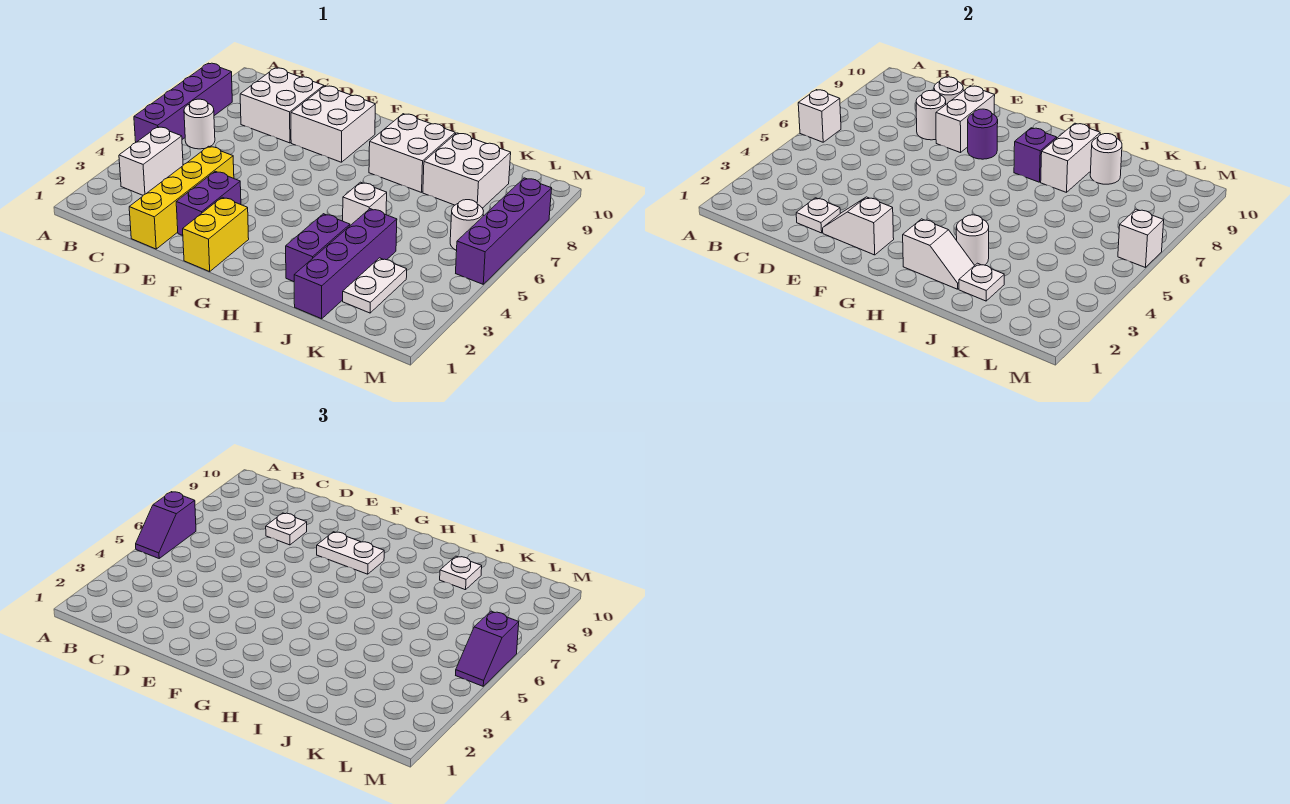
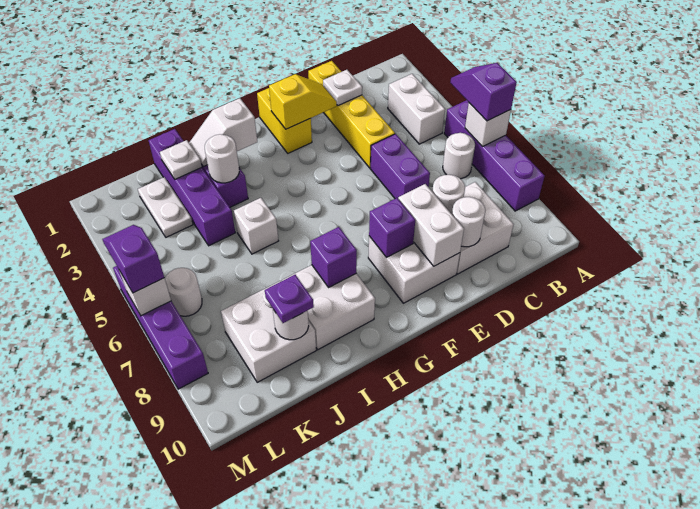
white plate D8 level 3 -> none
purple brick E2:E3 level 1 -> purple brick D5:D6 level 1
white slope E2:F2 level 2 top F -> yellow slope E2:F2 level 2 top F
purple round brick F8 level 2 -> purple brick F8 level 2
white plate F8:G8 level 3 -> none
white brick I8:I9 level 2 -> none
white plate J9 level 3 -> purple plate J9 level 3

